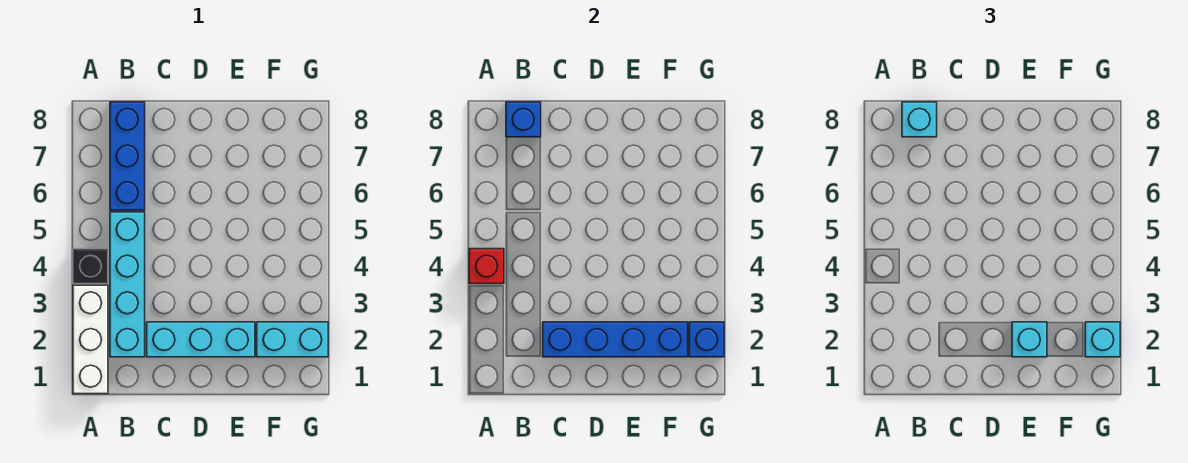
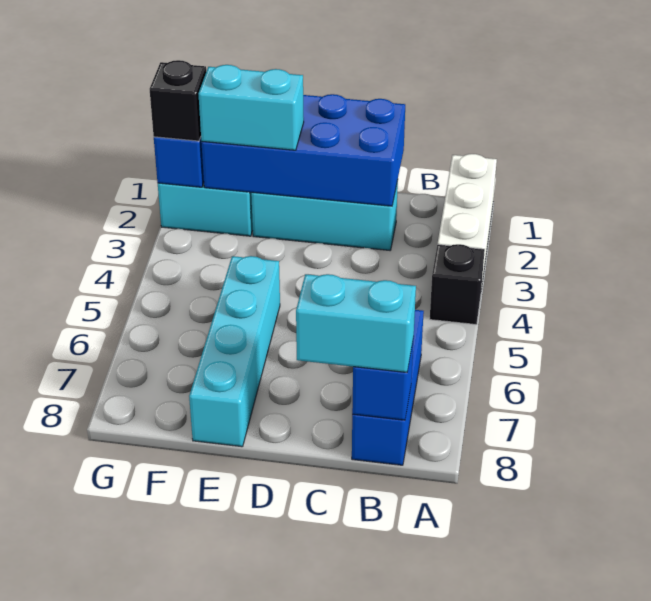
red brick A4 level 2 -> none
cyan brick B2:B5 level 1 -> cyan brick E5:E8 level 1
cyan brick B8 level 3 -> cyan brick B8:C8 level 3
blue brick C2:F2 level 2 -> blue brick C1:F2 level 2
cyan brick E2 level 3 -> cyan brick E2:F2 level 3
cyan brick G2 level 3 -> black brick G2 level 3

